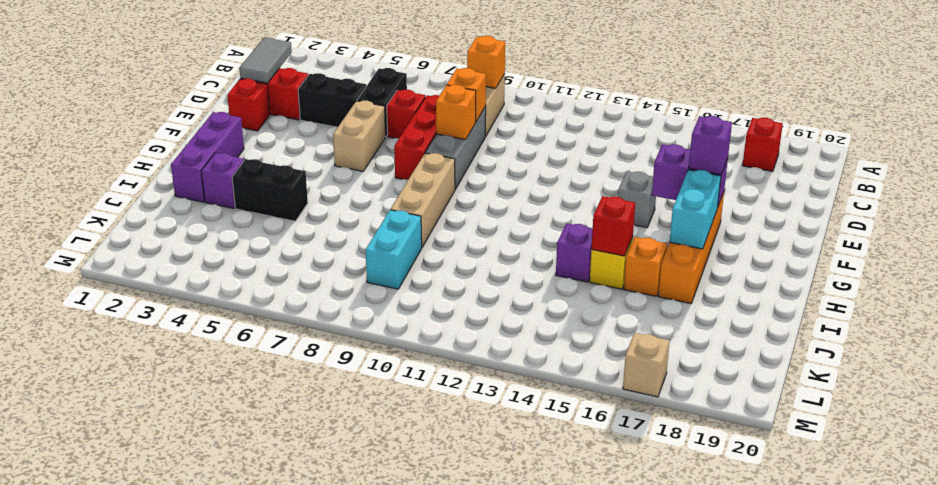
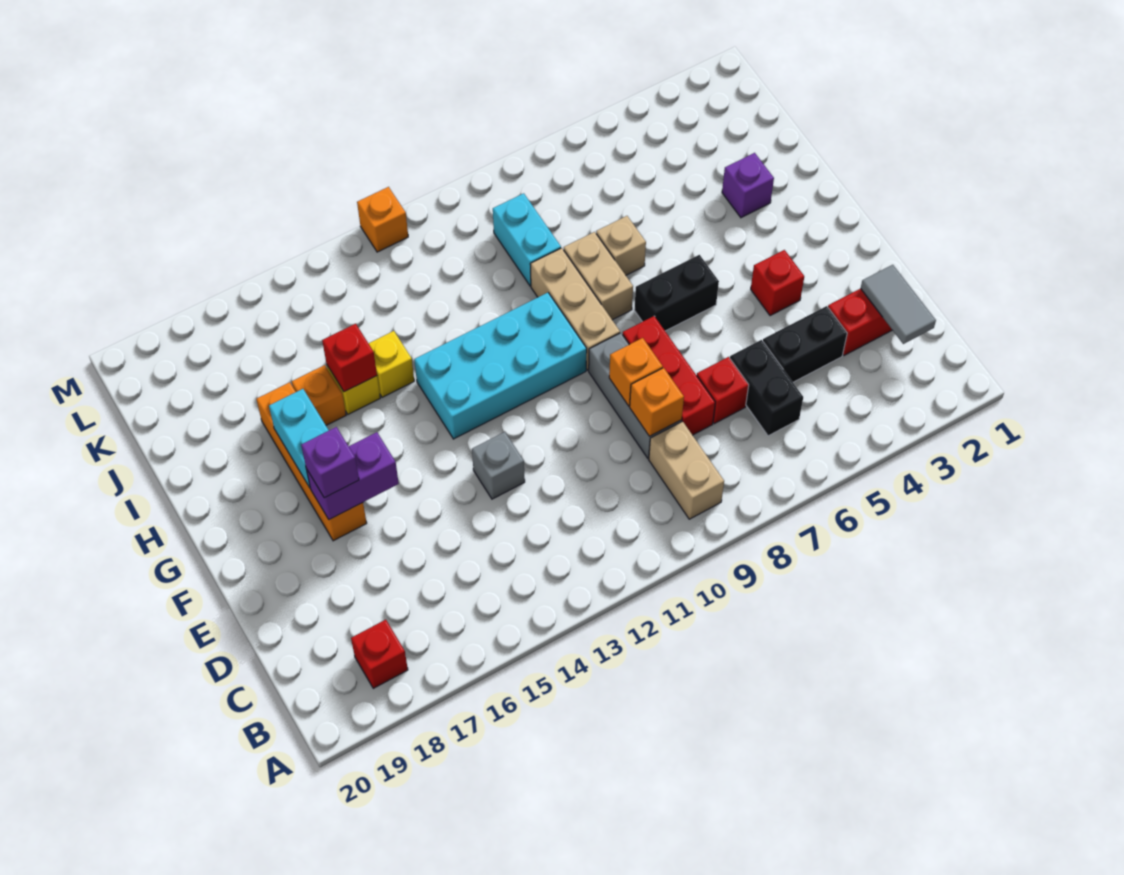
orange brick B9 level 2 -> orange brick M12 level 1
red brick E2 level 1 -> red brick F4 level 1
tan brick E6:F6 level 1 -> tan brick H8:I8 level 1
grey brick F15 level 1 -> grey brick E13 level 1
purple brick G2:I2 level 1 -> none
none -> cyan brick G10:H13 level 1
black brick I4:I5 level 1 -> black brick G6:G7 level 1
purple brick I14 level 1 -> yellow brick I14 level 1
tan brick M17 level 1 -> tan brick I7 level 1

